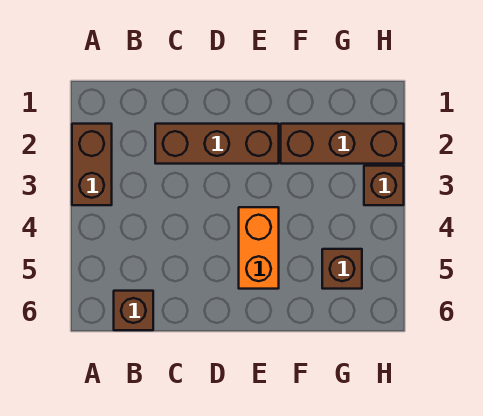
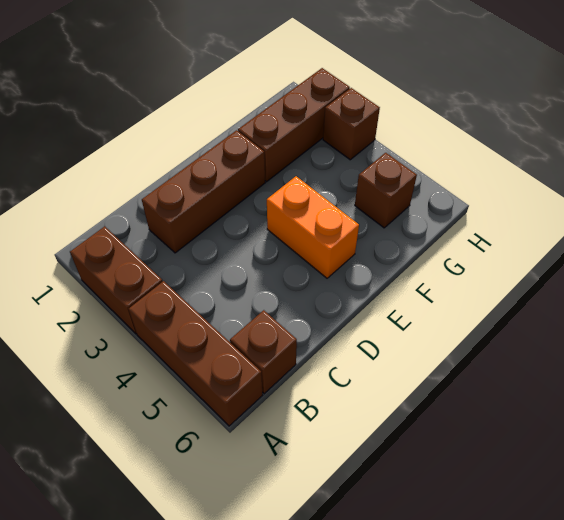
none -> brown brick A4:A6 level 1

